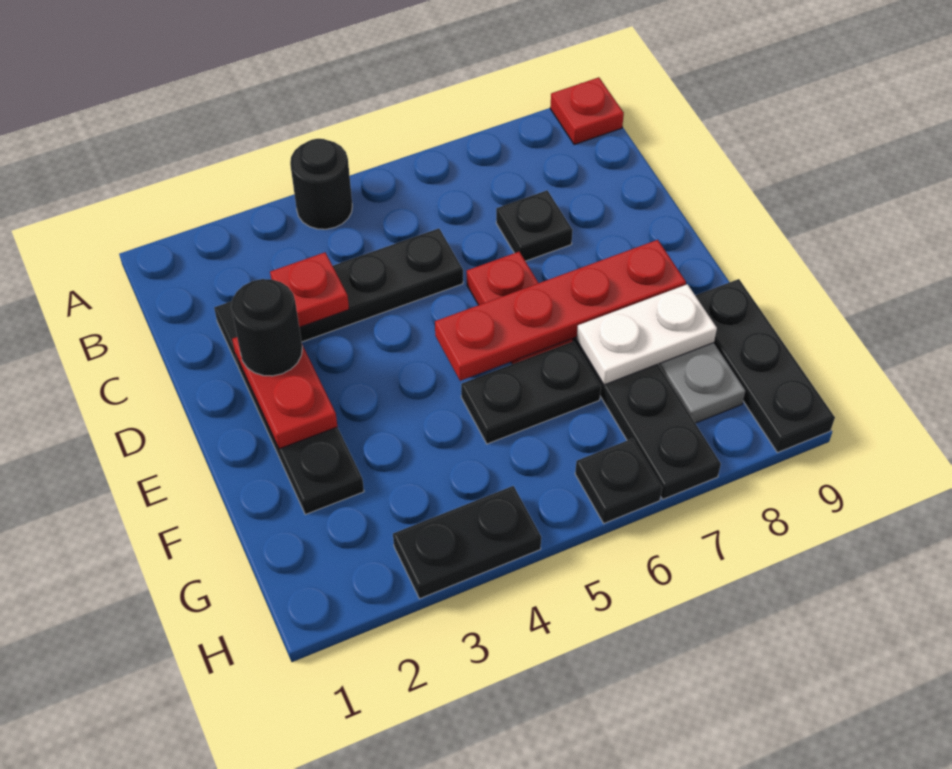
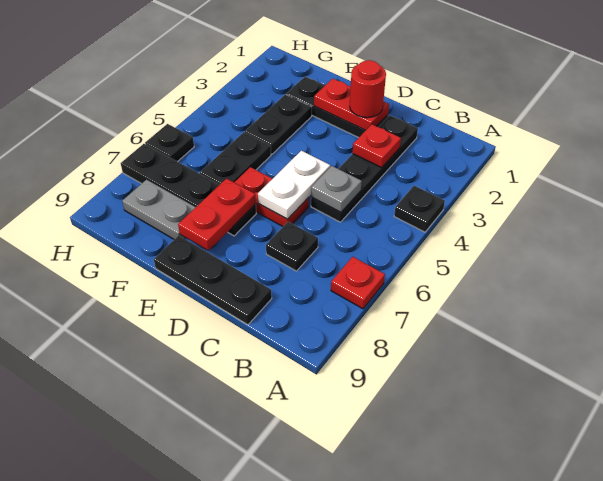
black round brick A4 level 1 -> black plate A4 level 1
red plate A9 level 1 -> red plate A7 level 1
none -> grey plate C5 level 2
black round brick D2 level 3 -> red round brick D2 level 3
red plate E5:E8 level 2 -> red plate E7:E8 level 2
white plate F7:F8 level 2 -> white plate D5:D6 level 2
black plate F9:H9 level 1 -> black plate C9:E9 level 1
black plate H3:H4 level 1 -> black plate F3:F4 level 1

